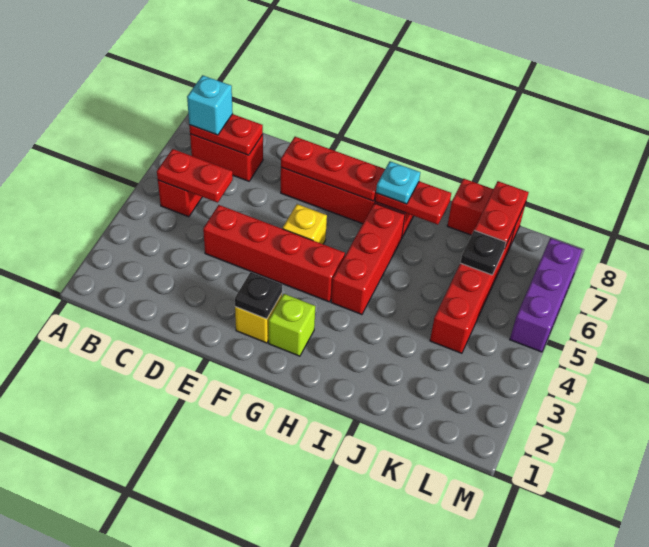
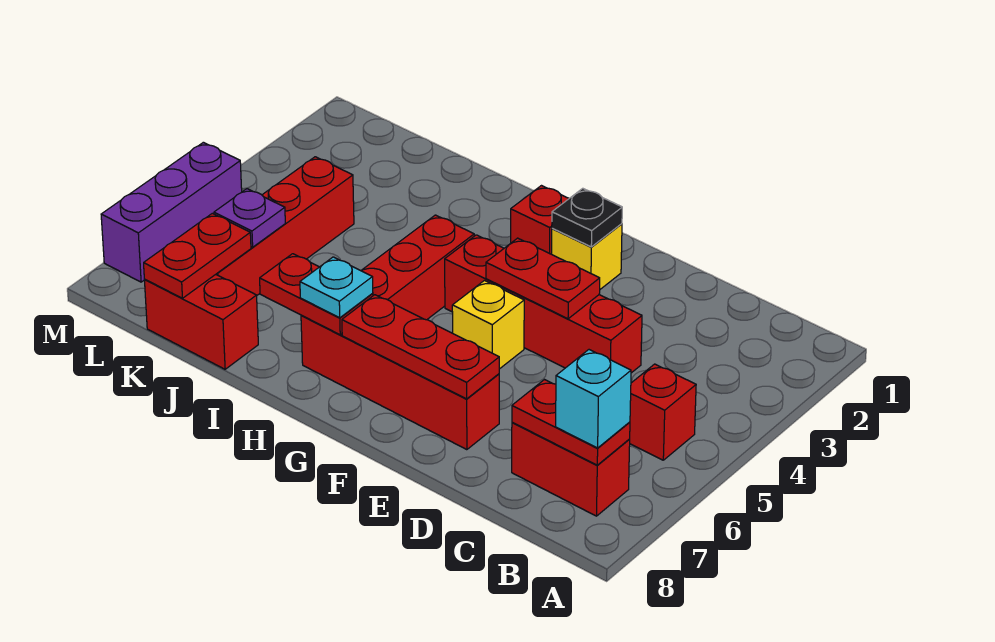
red plate B5:C5 level 2 -> red plate E4:F4 level 2
lime brick G2 level 1 -> red brick G2 level 1
black plate K6 level 2 -> purple plate K6 level 2

